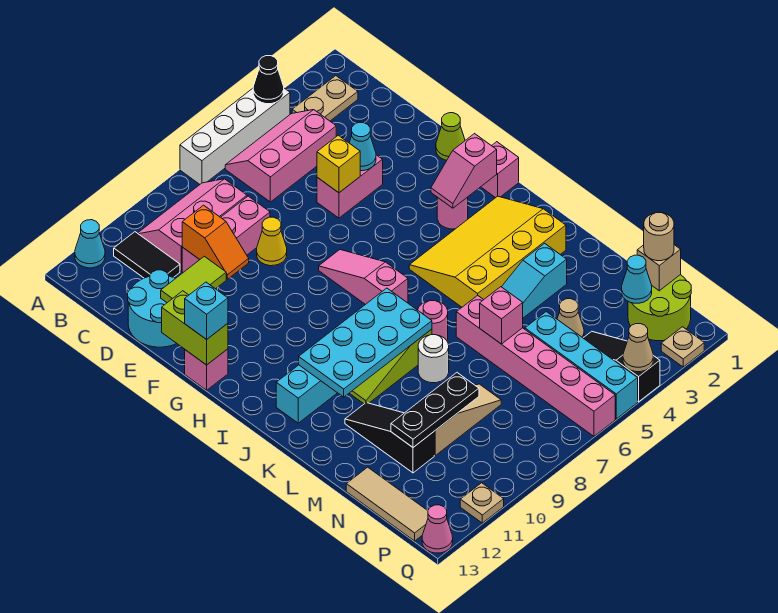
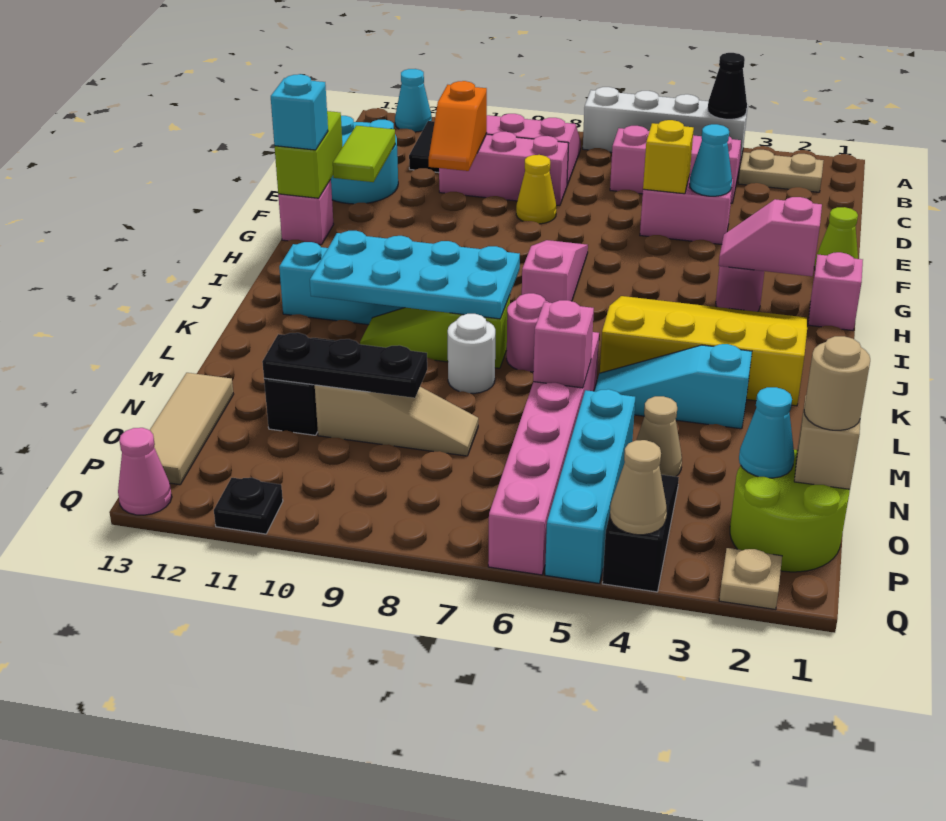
lime tile E11:E12 level 2 -> lime tile E12:F12 level 2
tan plate Q11 level 1 -> black plate Q11 level 1

